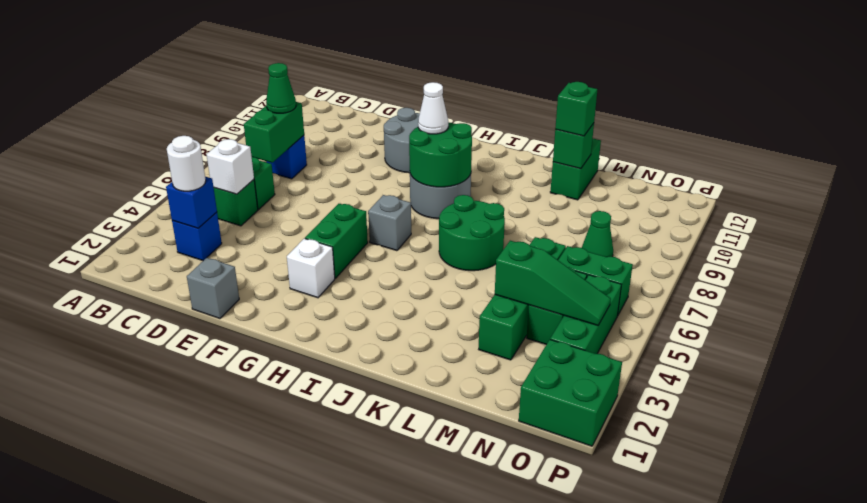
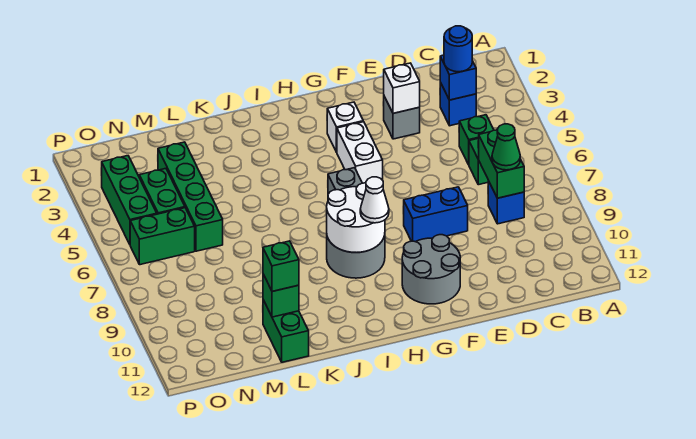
white round brick C3 level 3 -> blue round brick C3 level 3
white brick C5 level 2 -> white brick E3 level 2
grey brick E1 level 1 -> grey brick E3 level 1
none -> blue brick E8:F8 level 1
green brick G4:G5 level 1 -> white brick G4:G5 level 1
green round brick H8:I9 level 2 -> white round brick H8:I9 level 2
green round brick J6:K7 level 1 -> none
green slope M4:O4 level 2 top M -> none
green cone N8 level 1 -> none
green brick O1:P2 level 1 -> none

